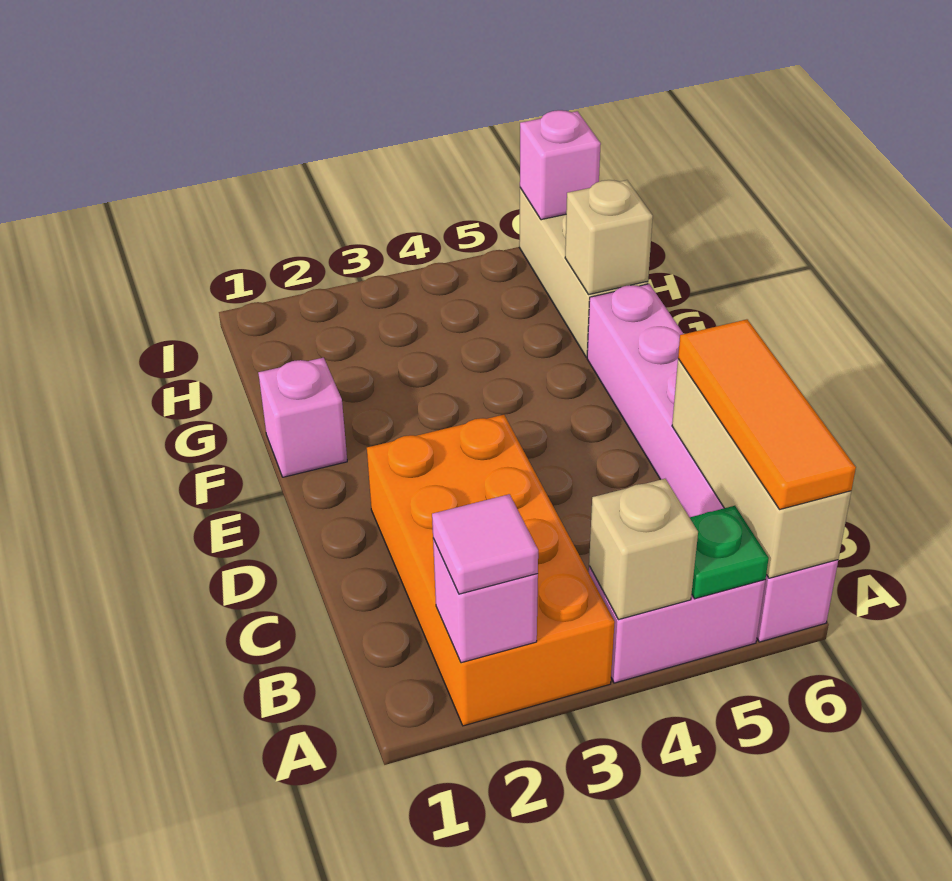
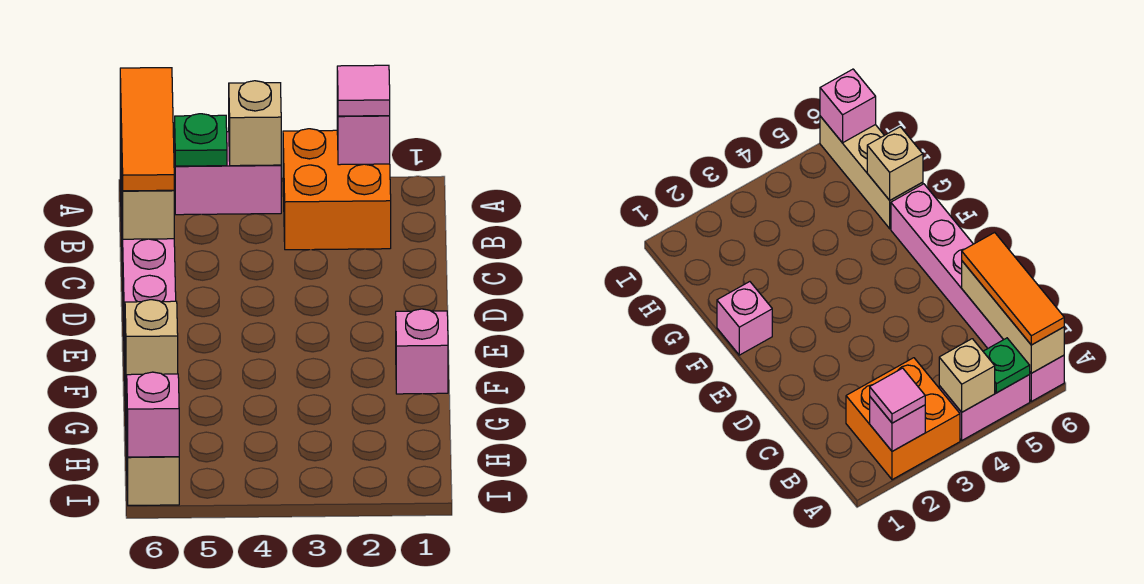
orange brick A2:D3 level 1 -> orange brick A2:B3 level 1

